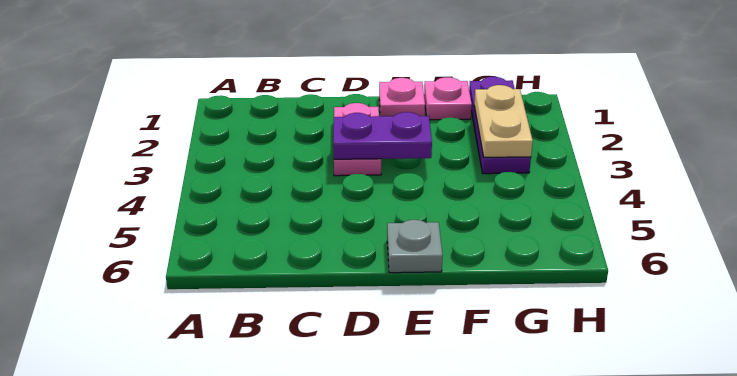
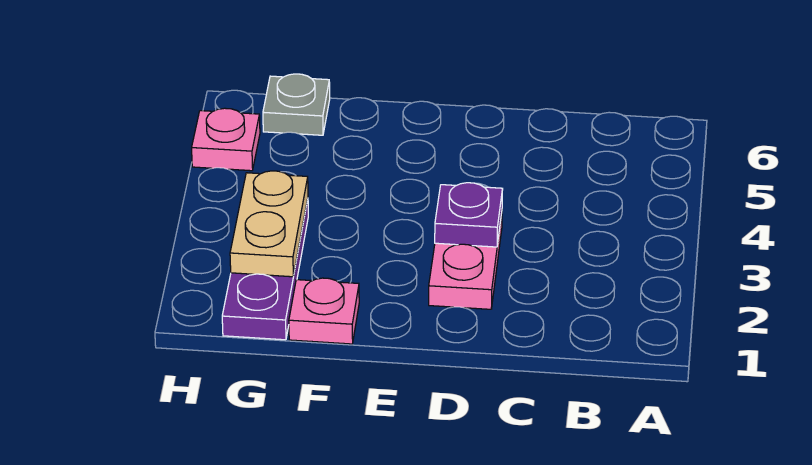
purple plate D3:E3 level 2 -> purple plate D3 level 2
pink plate E1 level 1 -> pink plate H5 level 1
grey plate E6 level 1 -> grey plate G6 level 1

